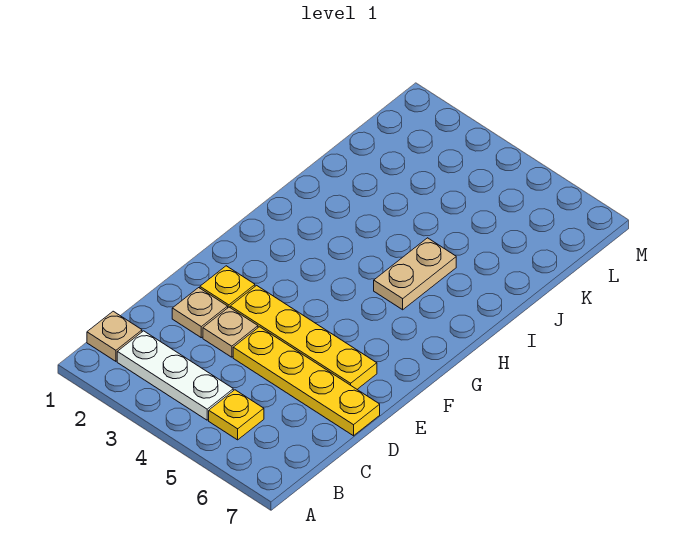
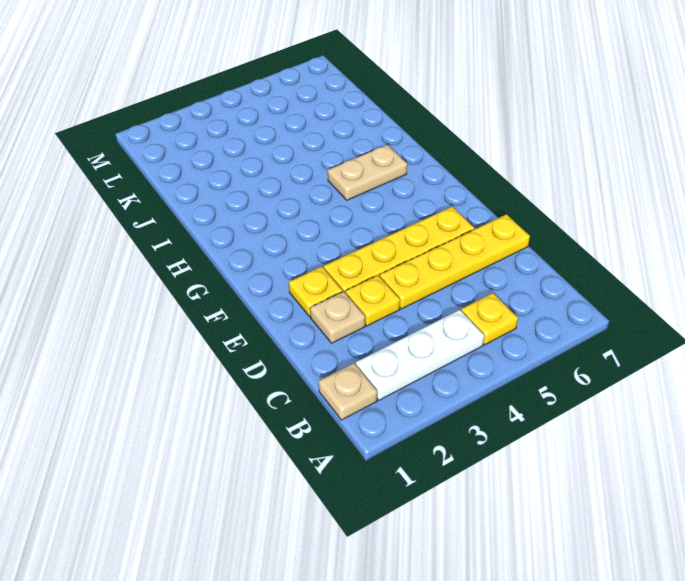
tan plate D3 level 1 -> yellow plate D3 level 1
tan plate H5:I5 level 1 -> tan plate H5:H6 level 1

